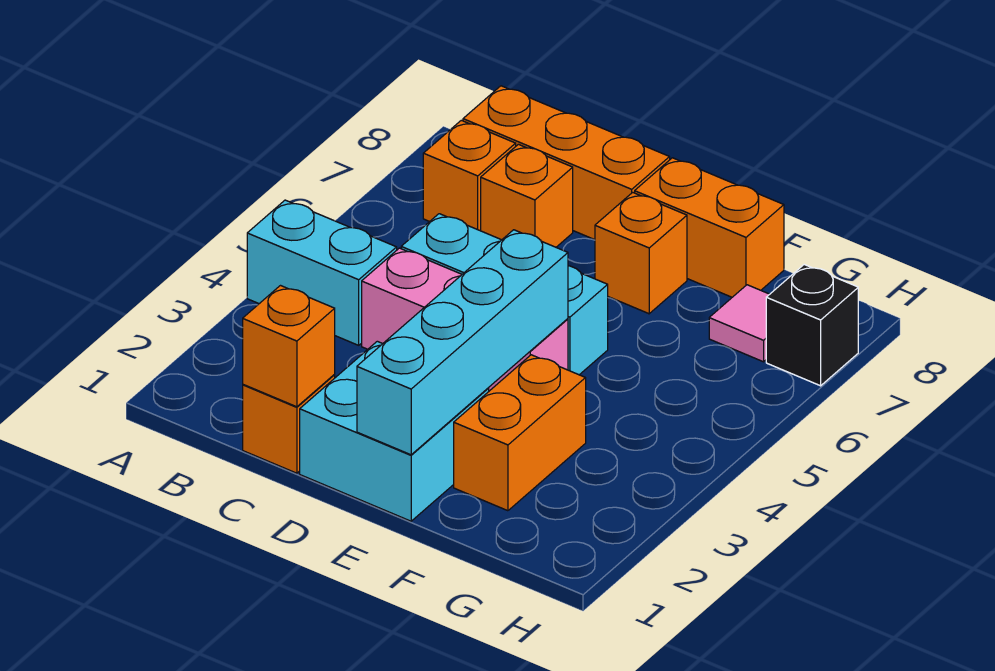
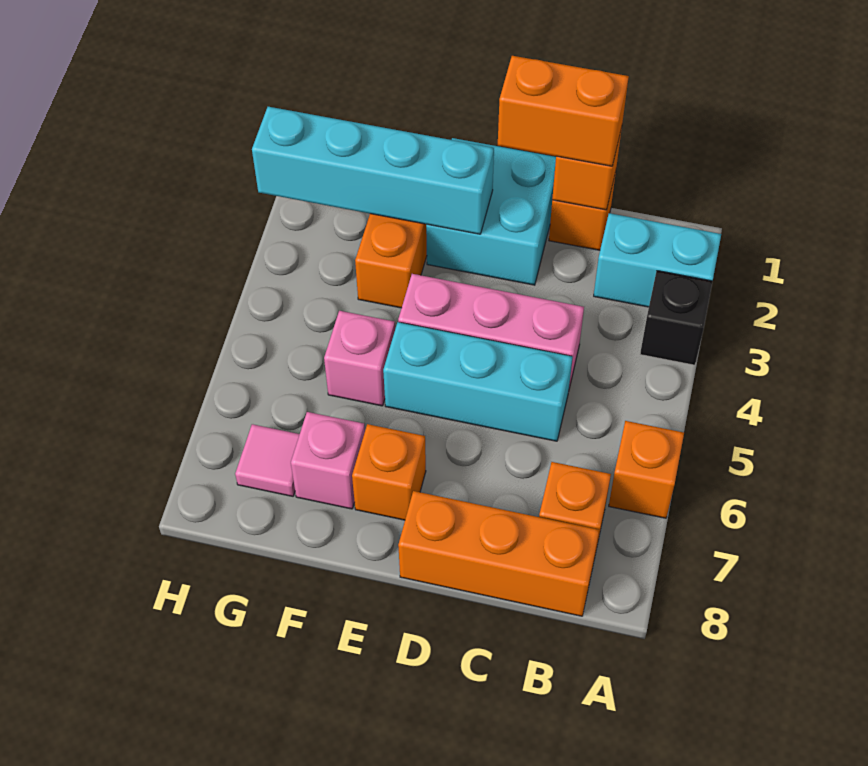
cyan brick A4:B4 level 1 -> cyan brick A2:B2 level 1
orange brick C7 level 1 -> orange brick A6 level 1
cyan brick E1:E4 level 2 -> cyan brick E2:H2 level 2
orange brick E8:F8 level 1 -> orange brick C1:D1 level 3
none -> pink brick F5 level 1
none -> pink brick F7 level 1
black brick H7 level 1 -> black brick A3 level 1

